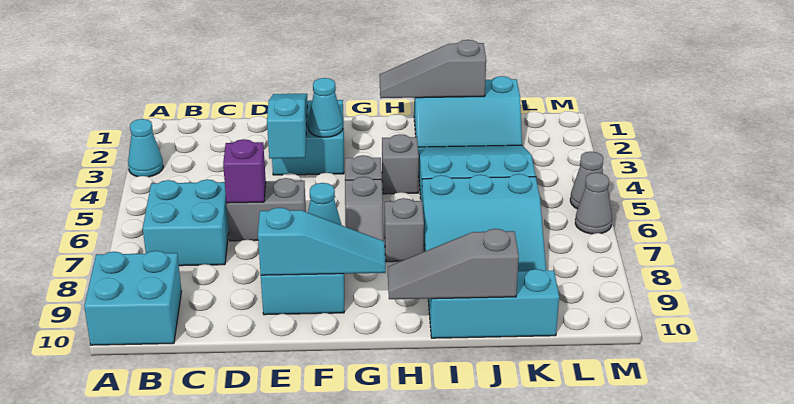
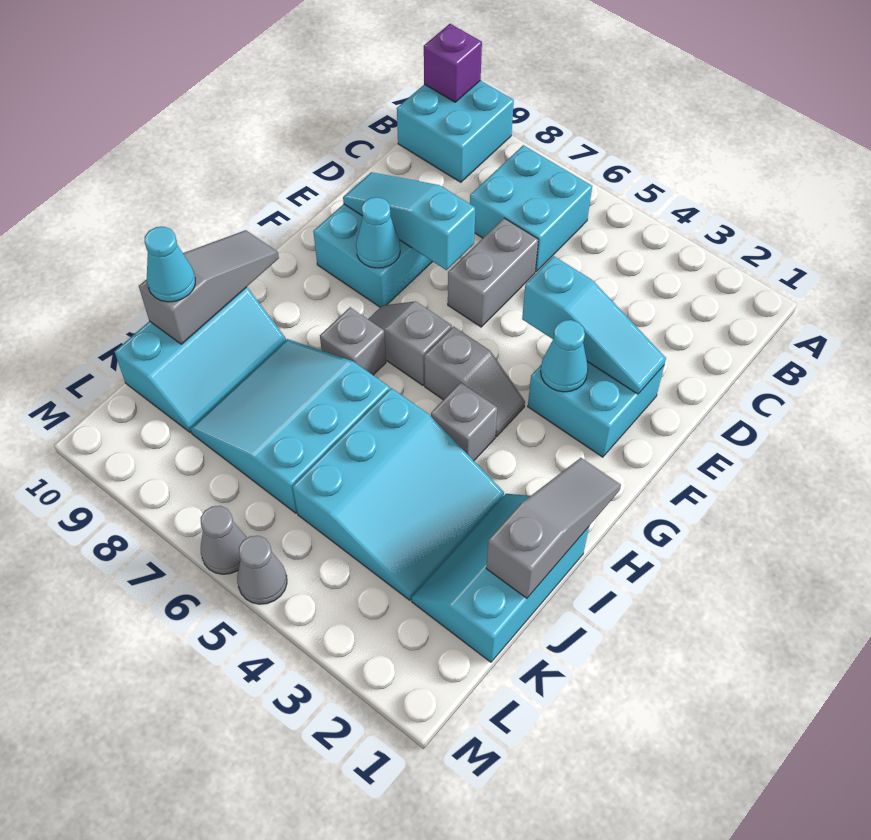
cyan cone A3 level 1 -> cyan cone J10 level 3
purple brick D6 level 2 -> purple brick A10 level 2
cyan slope E9:G9 level 2 top E -> cyan slope E7:E9 level 2 top 7

